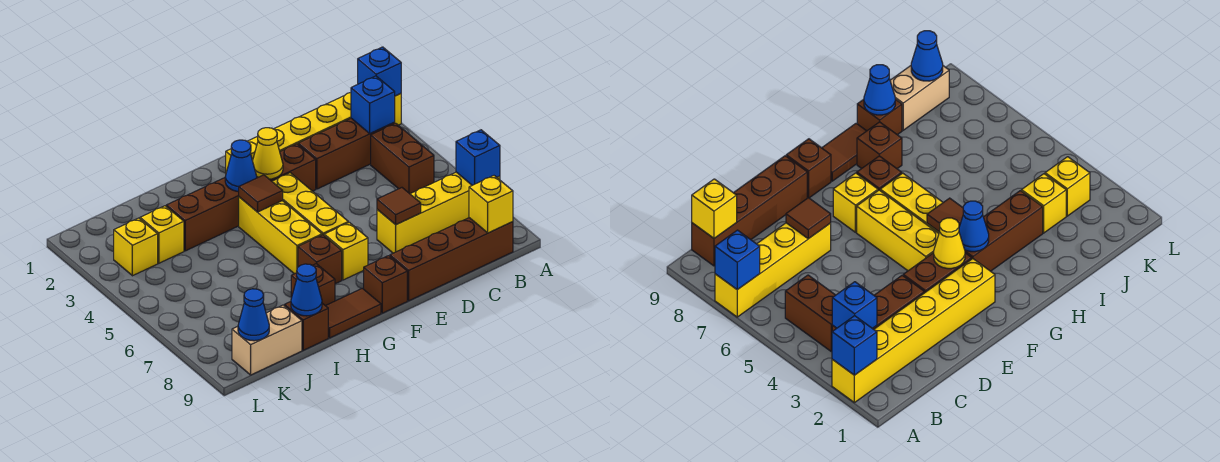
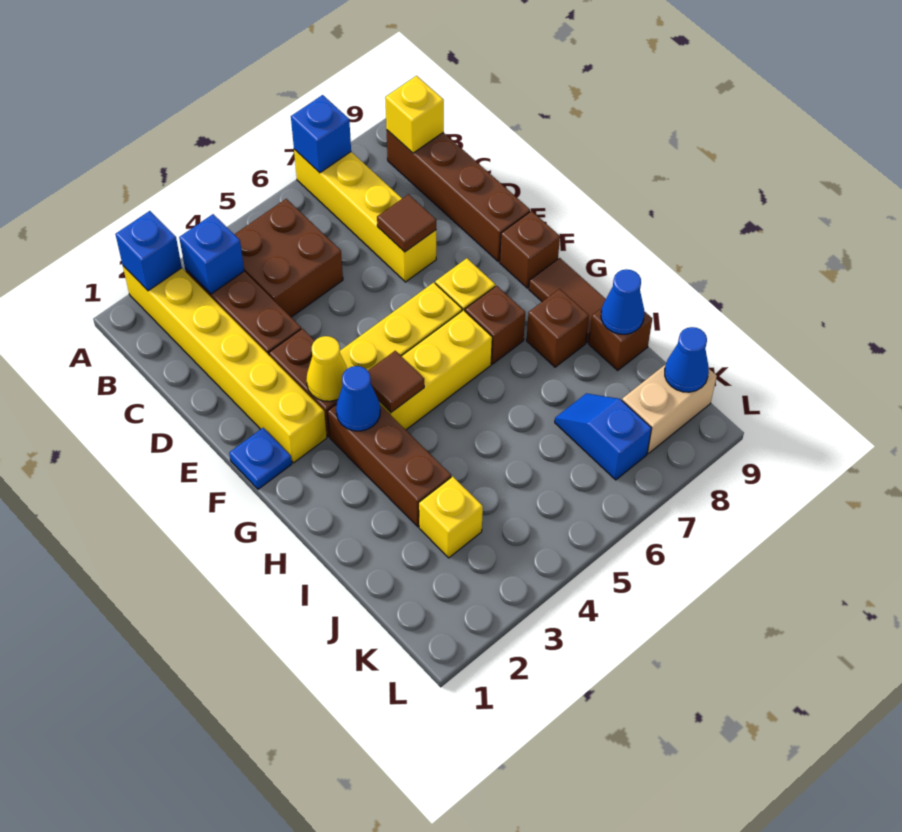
brown brick B4:B5 level 1 -> brown brick B4:C5 level 1
none -> blue plate F1 level 1
none -> blue slope J7:K7 level 1 top K
tan brick J9:K9 level 1 -> tan brick K8:K9 level 1
yellow brick K3 level 1 -> none

